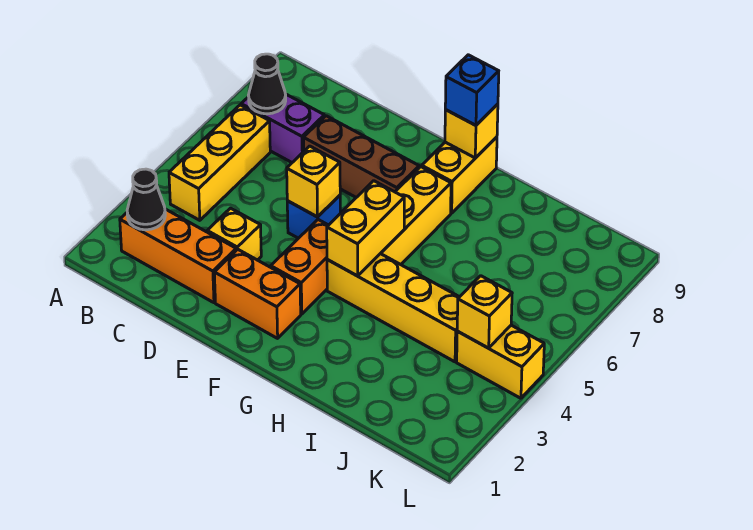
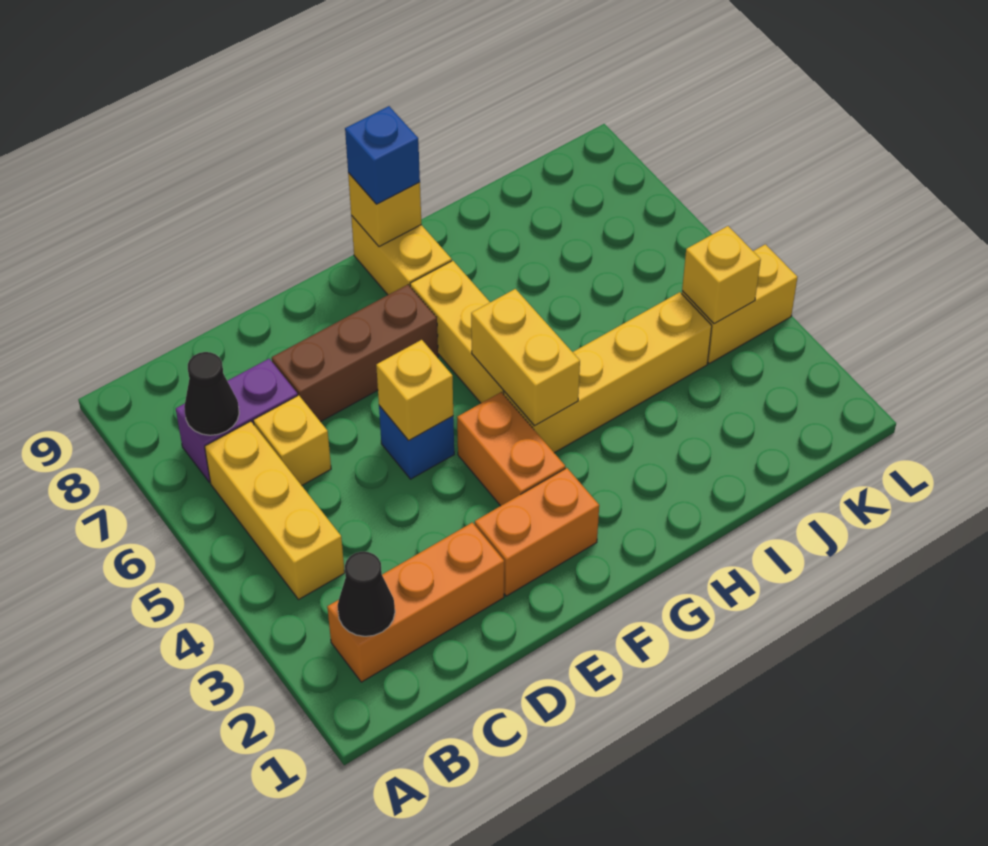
yellow brick D3 level 1 -> yellow brick C6 level 1

